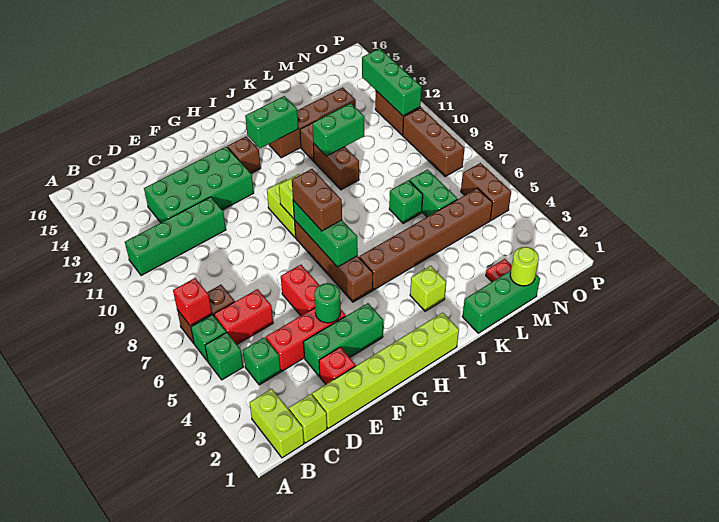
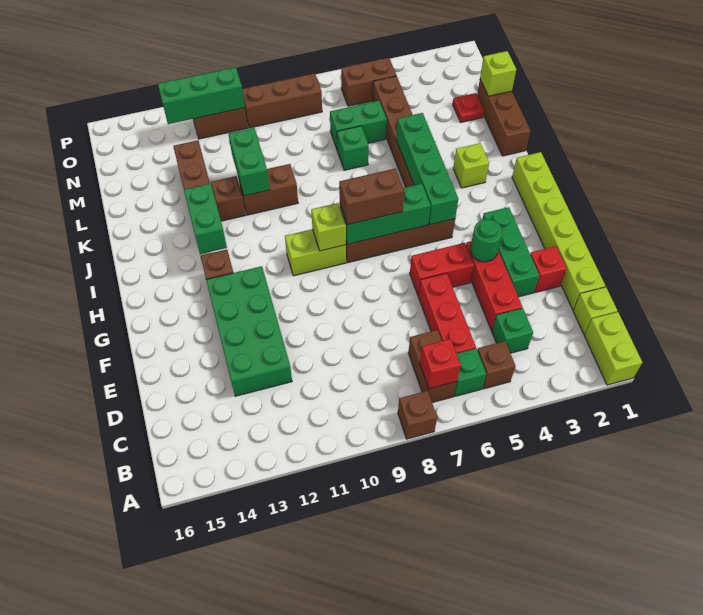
none -> brown brick A8 level 1
lime brick B1:B2 level 1 -> lime brick A1:B1 level 1
green brick B5 level 1 -> brown brick B5 level 1
green brick B11:E11 level 1 -> green brick H5:K5 level 2
red brick C6:D6 level 1 -> red brick C6:E6 level 1
green brick K1:M1 level 1 -> brown brick K1:M1 level 1
lime round brick M1 level 2 -> lime brick M1 level 2

